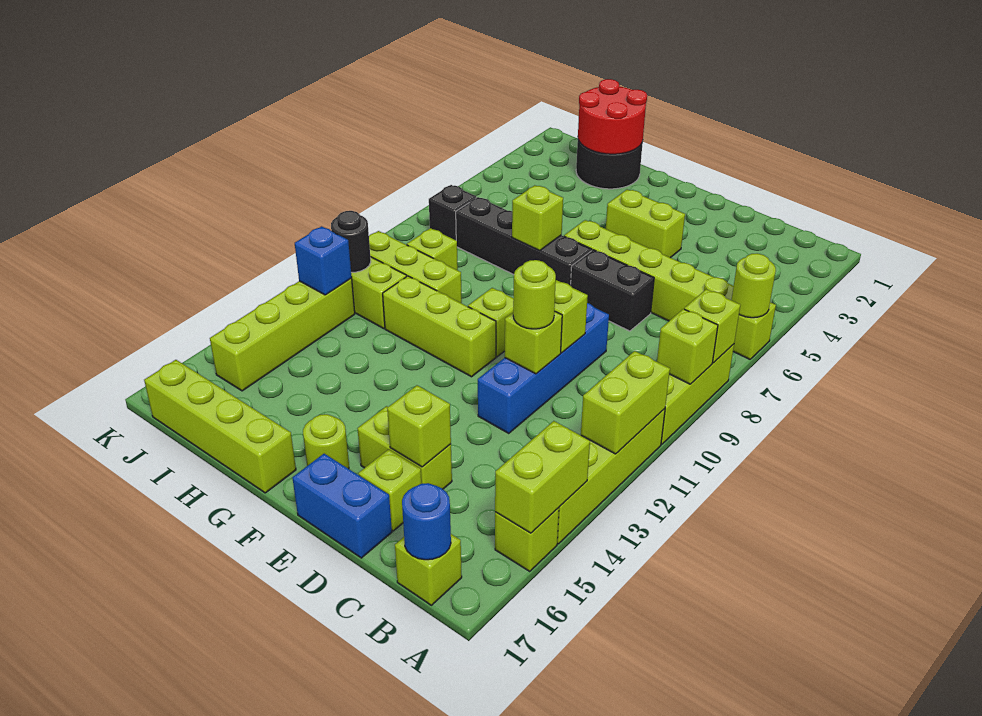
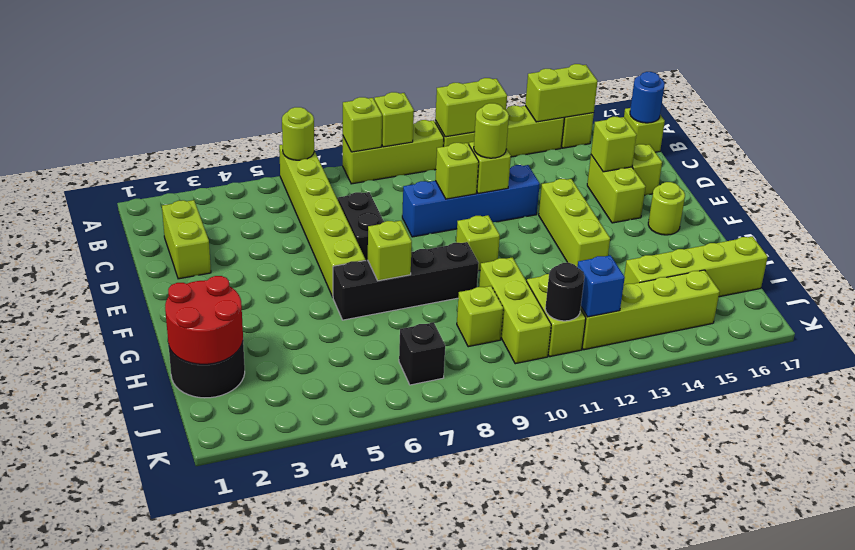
blue brick D17:E17 level 1 -> none
lime brick E4:F4 level 1 -> lime brick C2:D2 level 1
black brick F7:I7 level 1 -> black brick G6:G9 level 1
lime brick F11:H11 level 1 -> lime brick E13:G13 level 1
lime brick G17:J17 level 1 -> lime brick I14:I17 level 1

